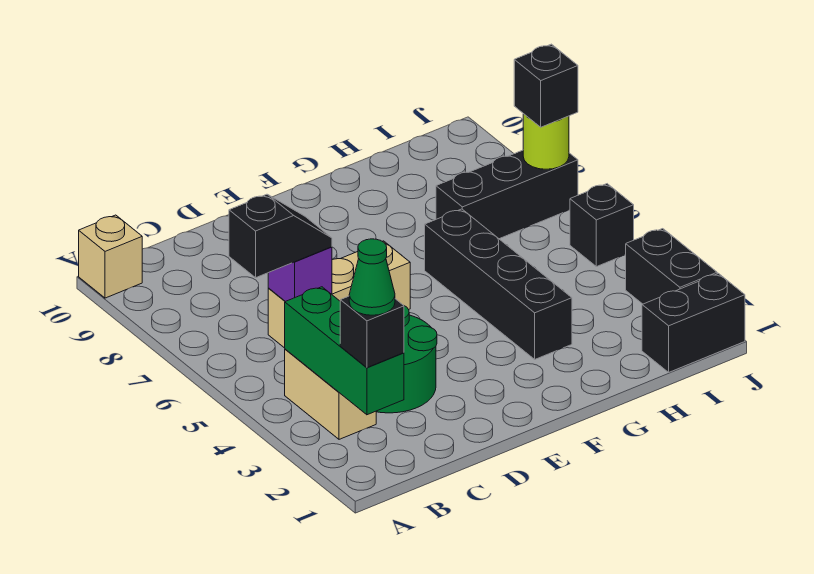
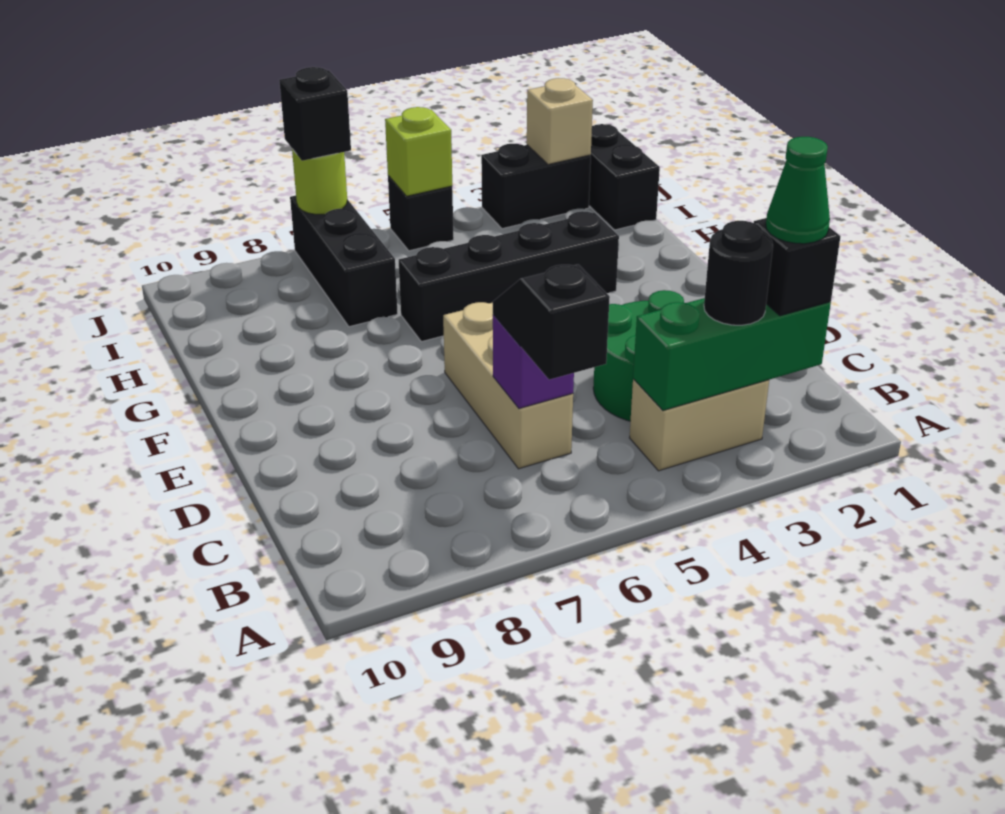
tan brick A10 level 1 -> tan brick J2 level 2
none -> black round brick B3 level 3
none -> lime brick J5 level 2

